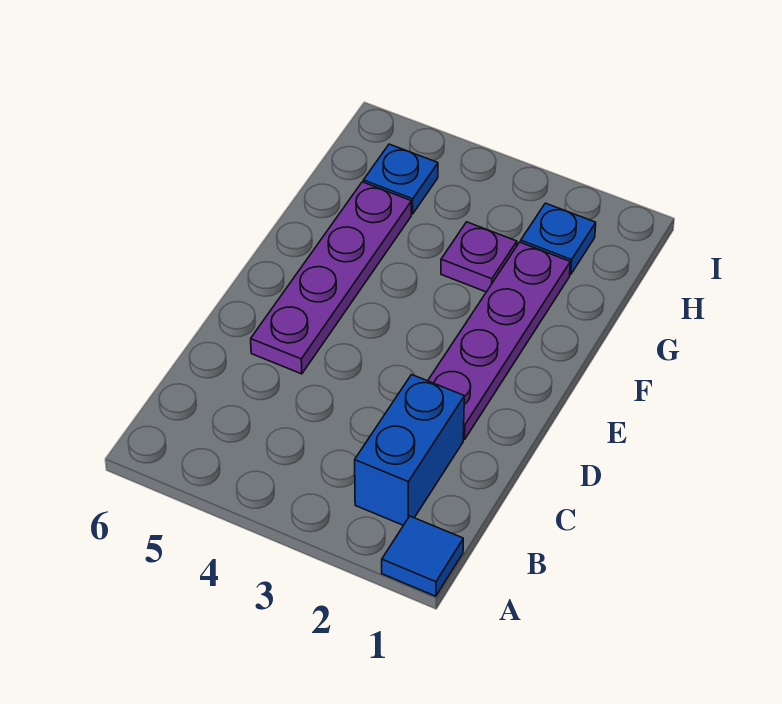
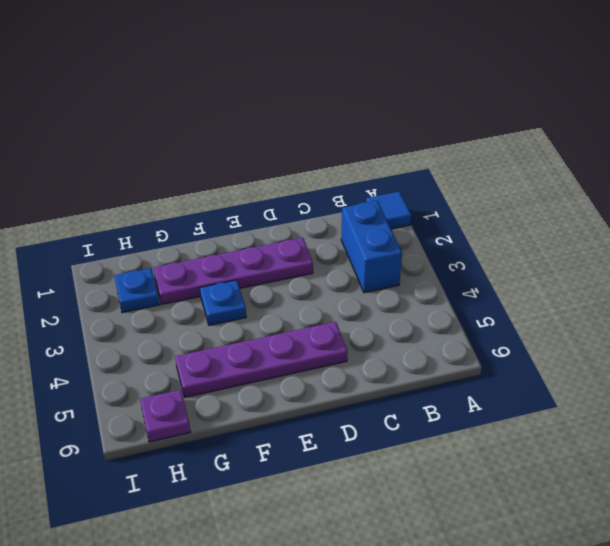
blue brick B2:C2 level 1 -> blue brick B2:B3 level 1
purple plate G3 level 1 -> purple plate H6 level 1
blue plate H5 level 1 -> blue plate F3 level 1

